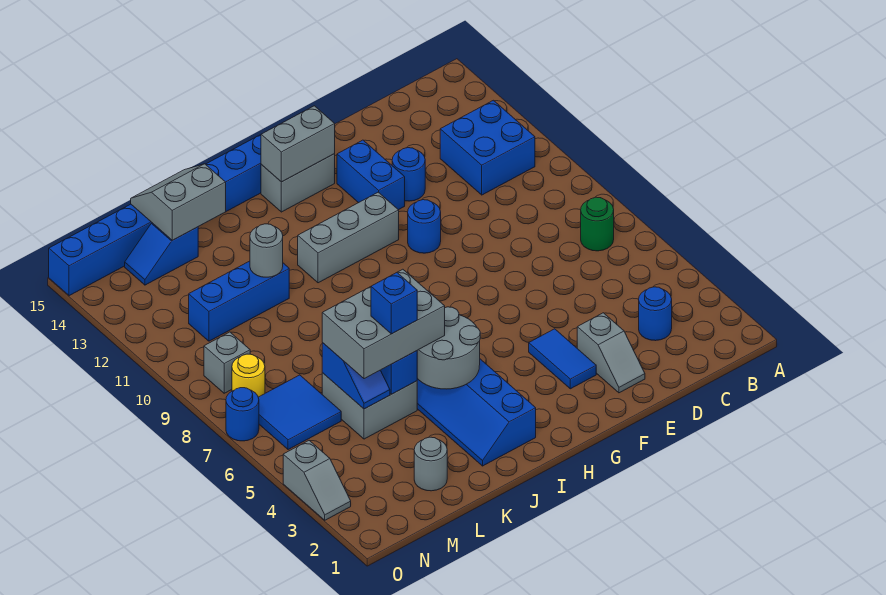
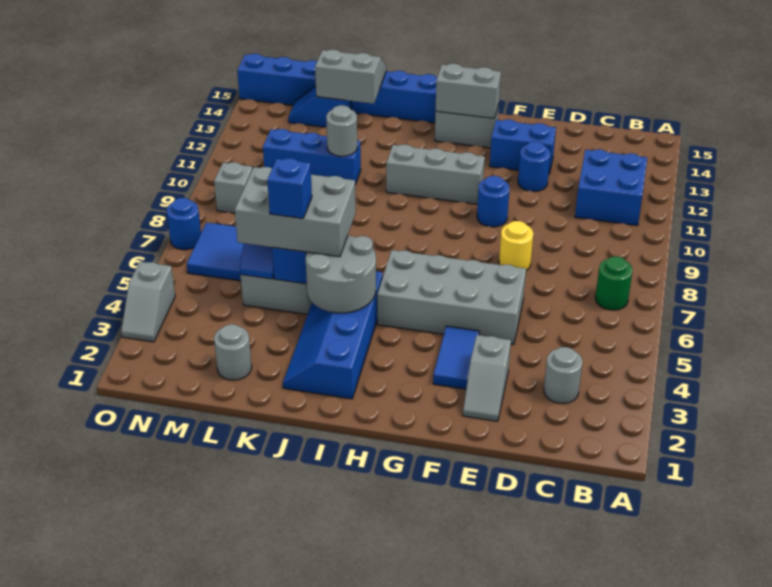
blue round brick C3 level 1 -> grey round brick C3 level 1
none -> grey brick E5:H6 level 1
blue brick F12:F13 level 1 -> blue brick E13:F13 level 1
yellow round brick N8 level 1 -> yellow round brick E8 level 1

